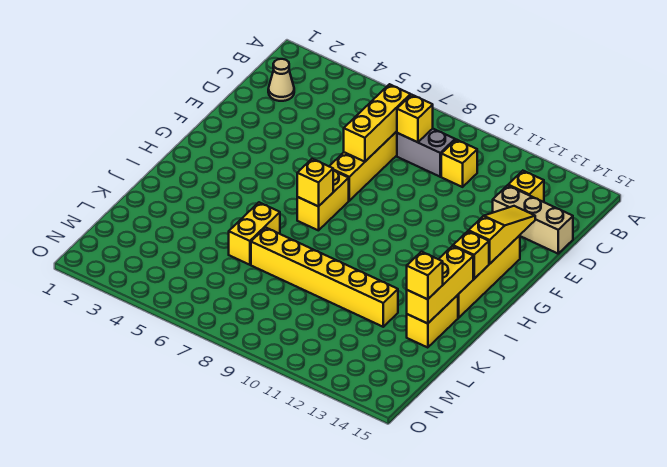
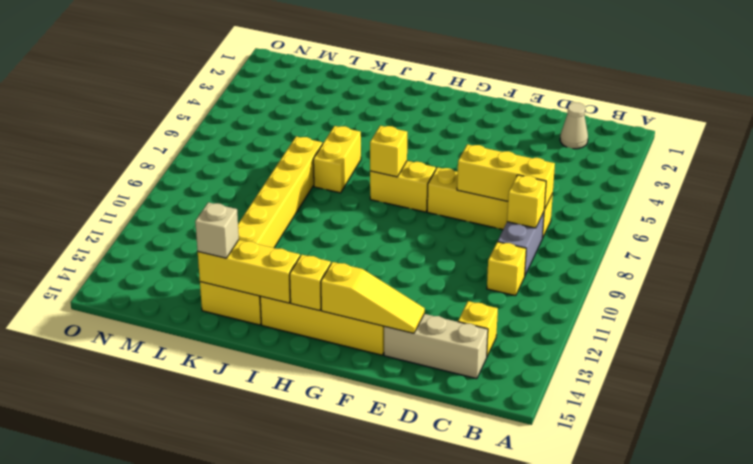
tan brick D13:D15 level 1 -> tan brick C14:E14 level 1
yellow brick J6:K6 level 1 -> yellow brick J6:J7 level 1
yellow brick K14 level 3 -> tan brick K14 level 3

